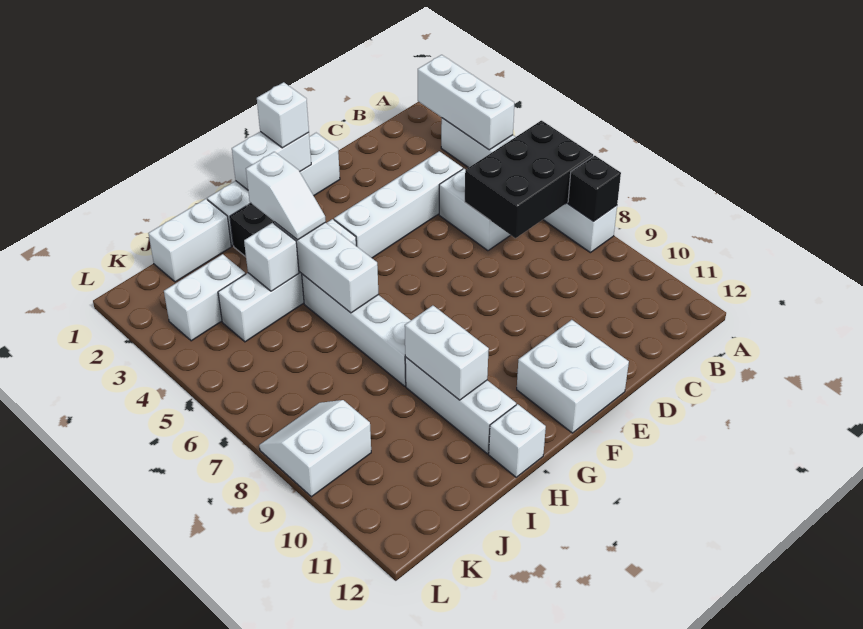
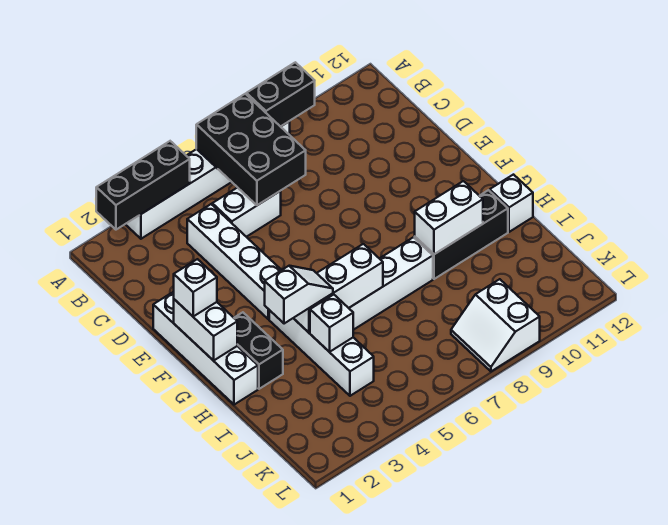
white brick A2:A4 level 2 -> black brick A2:A4 level 2
black brick A8 level 2 -> black brick A8:A9 level 2
white brick E11:F12 level 1 -> none
white brick H9:H11 level 1 -> black brick H9:H11 level 1
white brick I1:J1 level 1 -> none
white brick J3:K3 level 1 -> none

